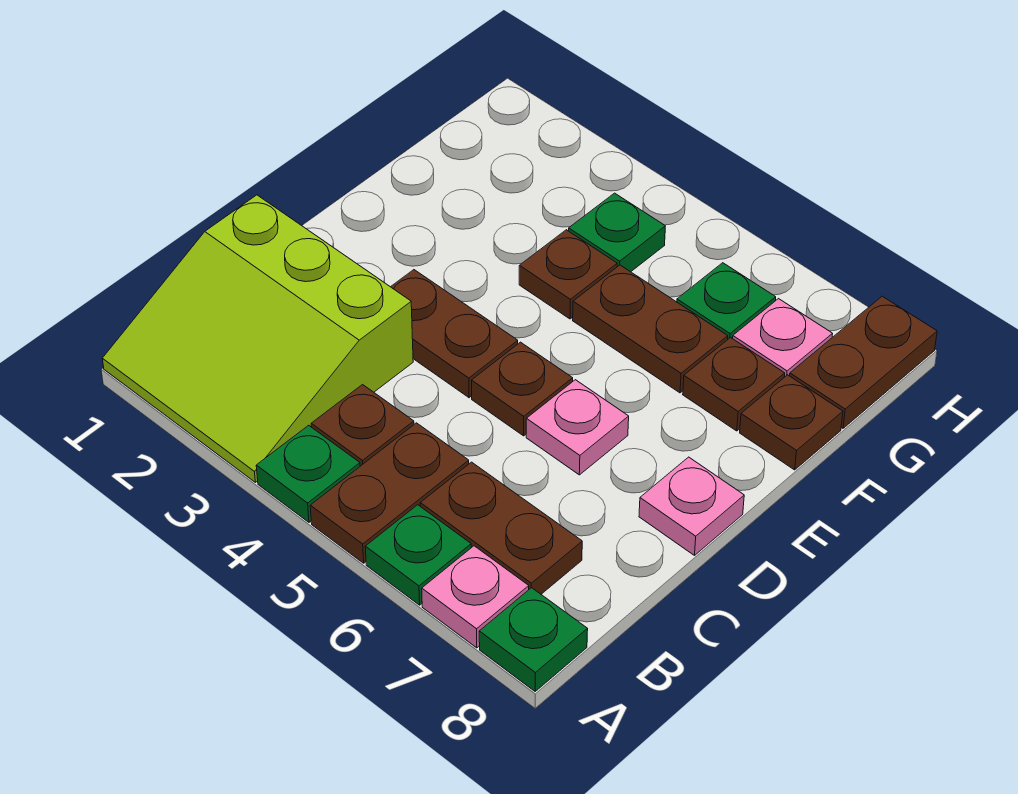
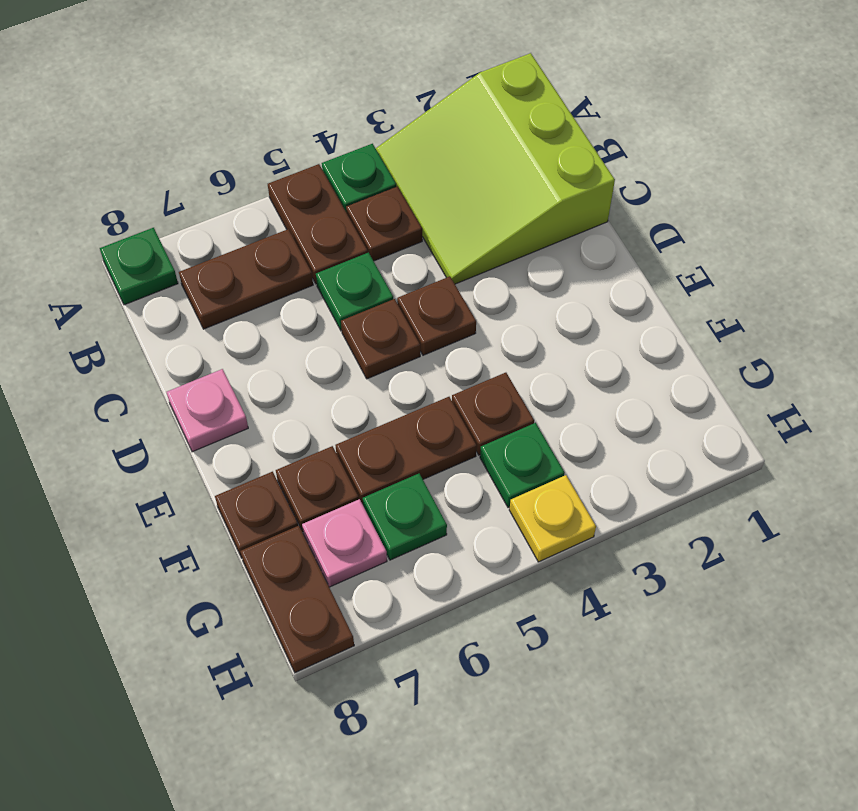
lime slope A1:C3 level 1 top C -> lime slope A1:C3 level 1 top 1
green plate A6 level 1 -> green plate C5 level 1
pink plate A7 level 1 -> none
brown plate D3:D4 level 1 -> brown plate D4 level 1
pink plate D6 level 1 -> none
none -> yellow plate H4 level 1

